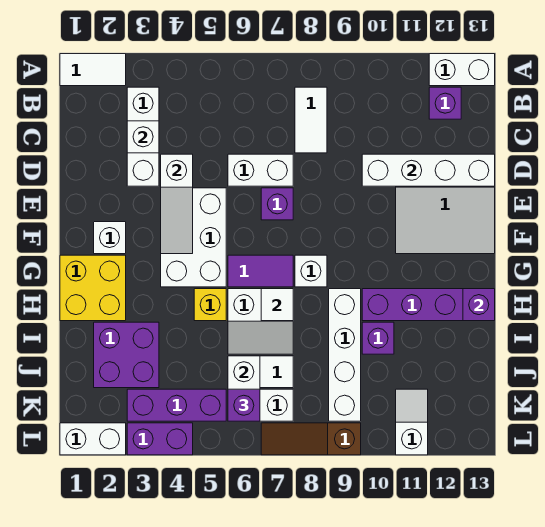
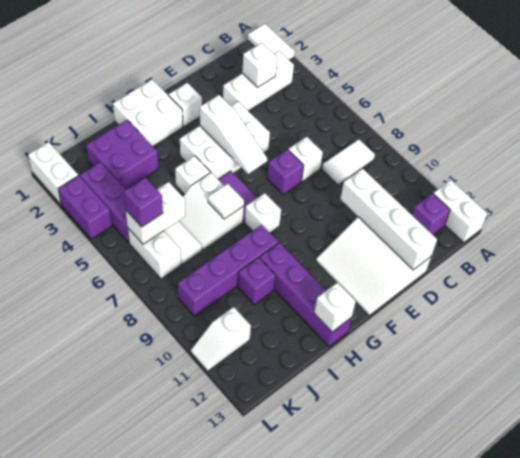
white slope D4:F4 level 2 top D -> white slope F4:F6 level 2 top 4
white brick D6:D7 level 1 -> white brick D7 level 1
yellow brick G1:H2 level 1 -> white brick G1:H2 level 1
yellow brick H5 level 1 -> white brick H5 level 1
white brick H9:K9 level 1 -> purple brick H9:K9 level 1
purple brick H13 level 2 -> white brick H13 level 2
white slope K11:L11 level 1 top L -> white slope K11:L11 level 1 top K
brown slope L7:L9 level 1 top 9 -> none

